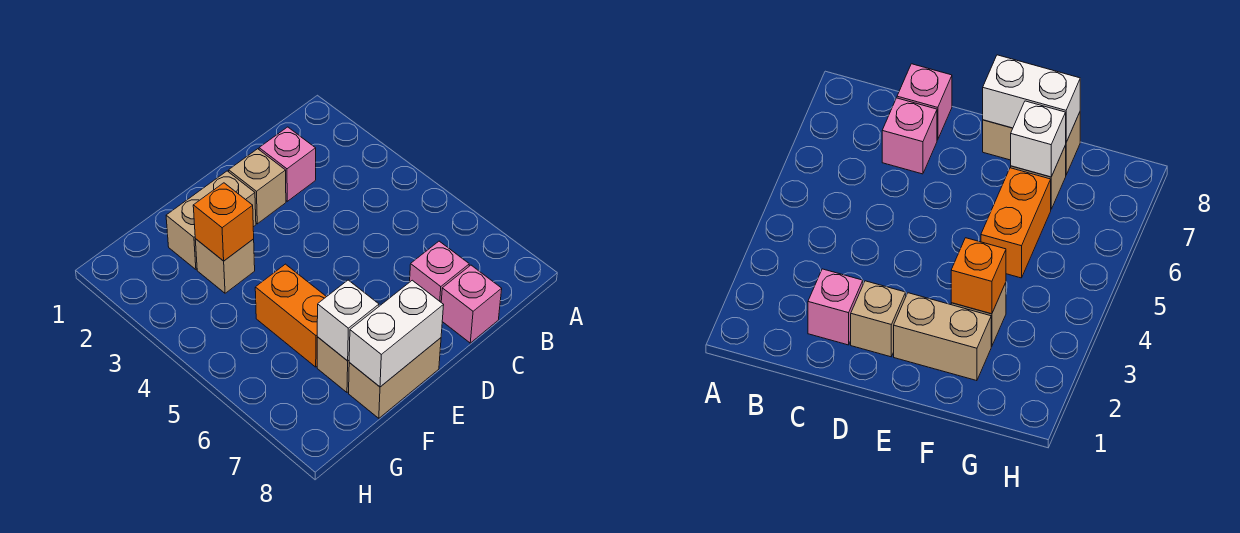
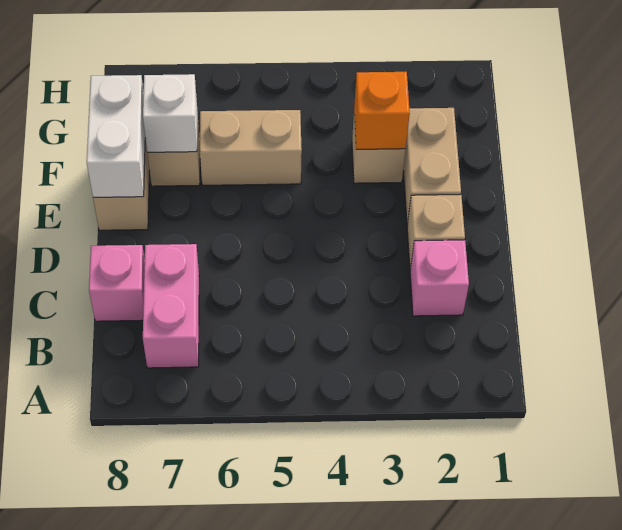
pink brick C7 level 1 -> pink brick B7:C7 level 1
orange brick F5:F6 level 1 -> tan brick F5:F6 level 1

